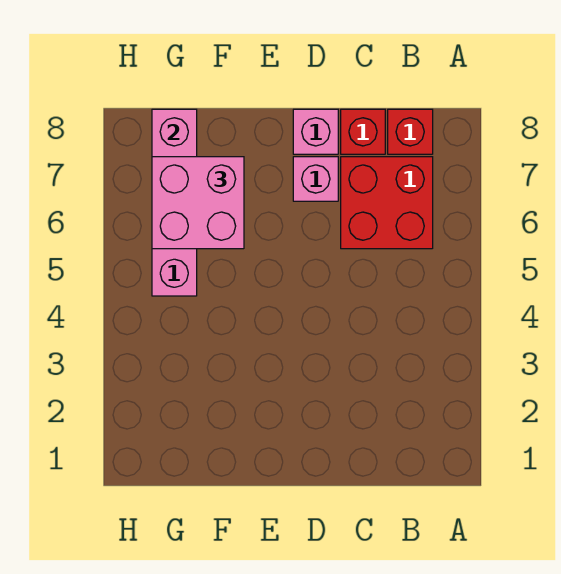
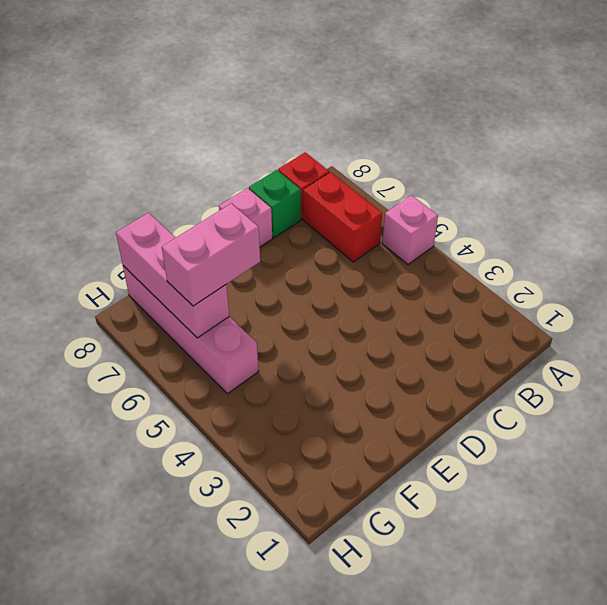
red brick B6:C7 level 1 -> red brick B6:B7 level 1
red brick C8 level 1 -> green brick C8 level 1
pink brick D7 level 1 -> pink brick A5 level 1
pink brick F6:G7 level 3 -> pink brick F6:G6 level 3

